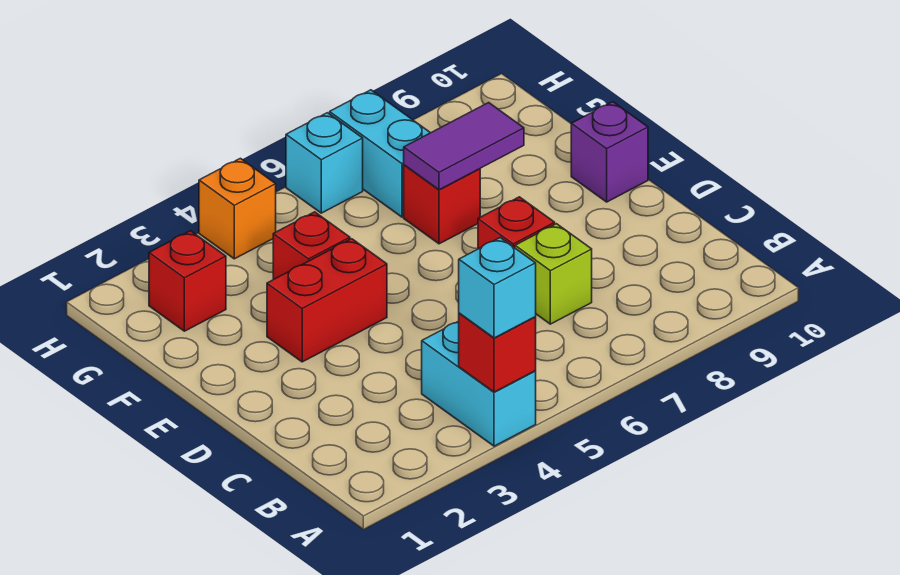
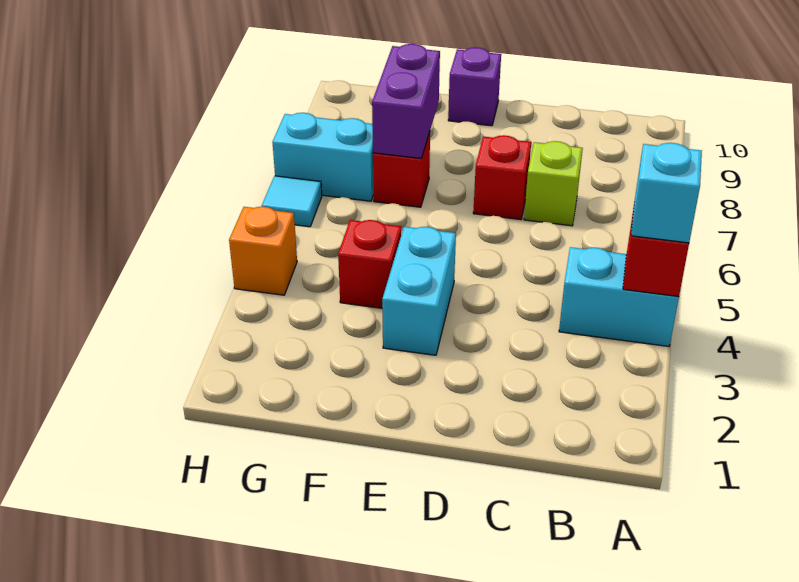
red brick E3:E4 level 1 -> cyan brick E3:E4 level 1
purple tile F7:F8 level 2 -> purple brick F7:F8 level 2
red brick G2 level 1 -> none
cyan brick H6 level 1 -> cyan tile H6 level 1

